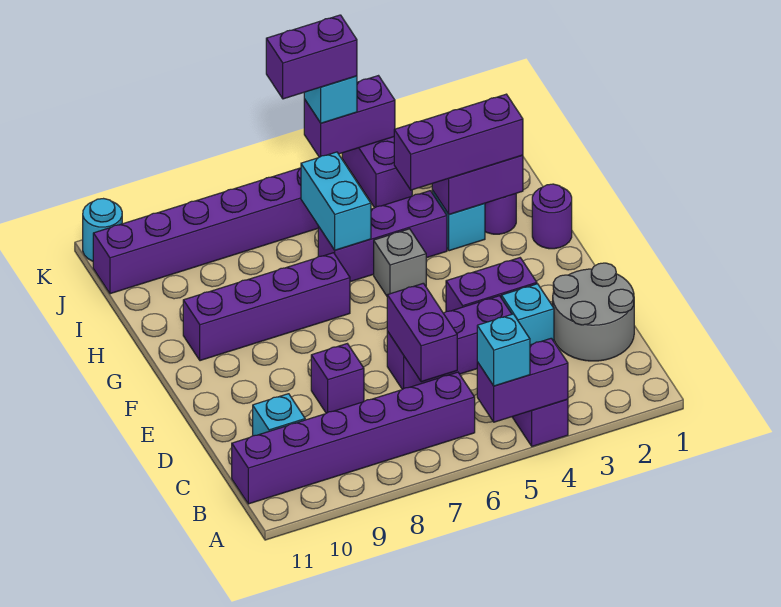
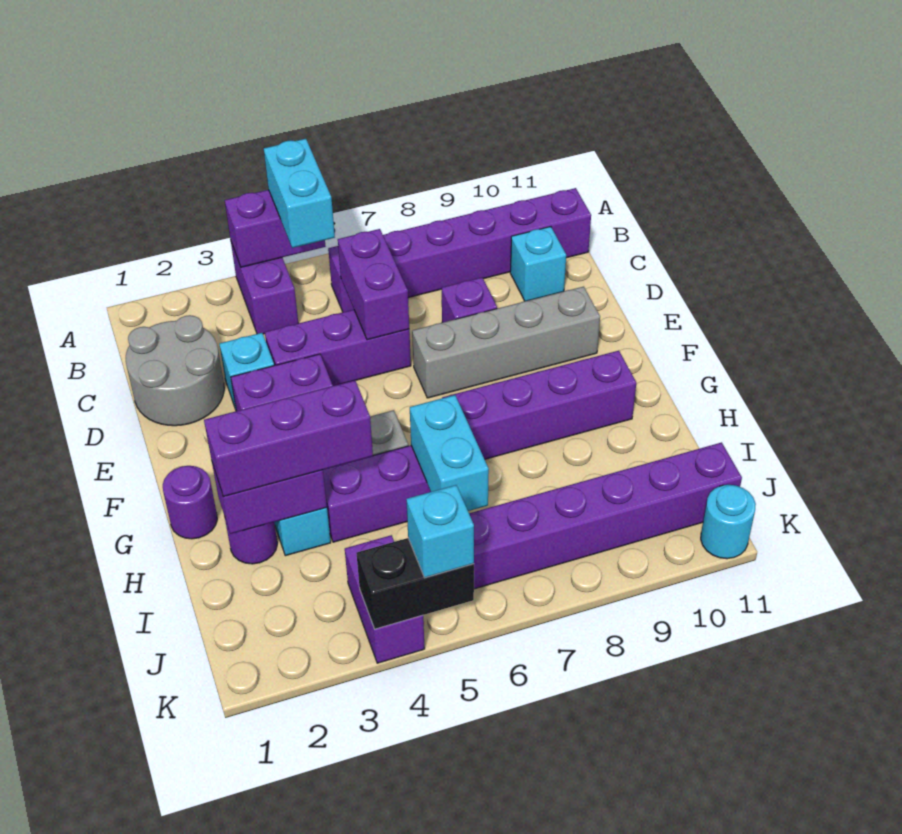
cyan brick A5 level 3 -> cyan brick A5:B5 level 3
none -> grey brick E7:E10 level 1
purple brick K4:K5 level 2 -> black brick K4:K5 level 2
purple brick K5:K6 level 4 -> none

